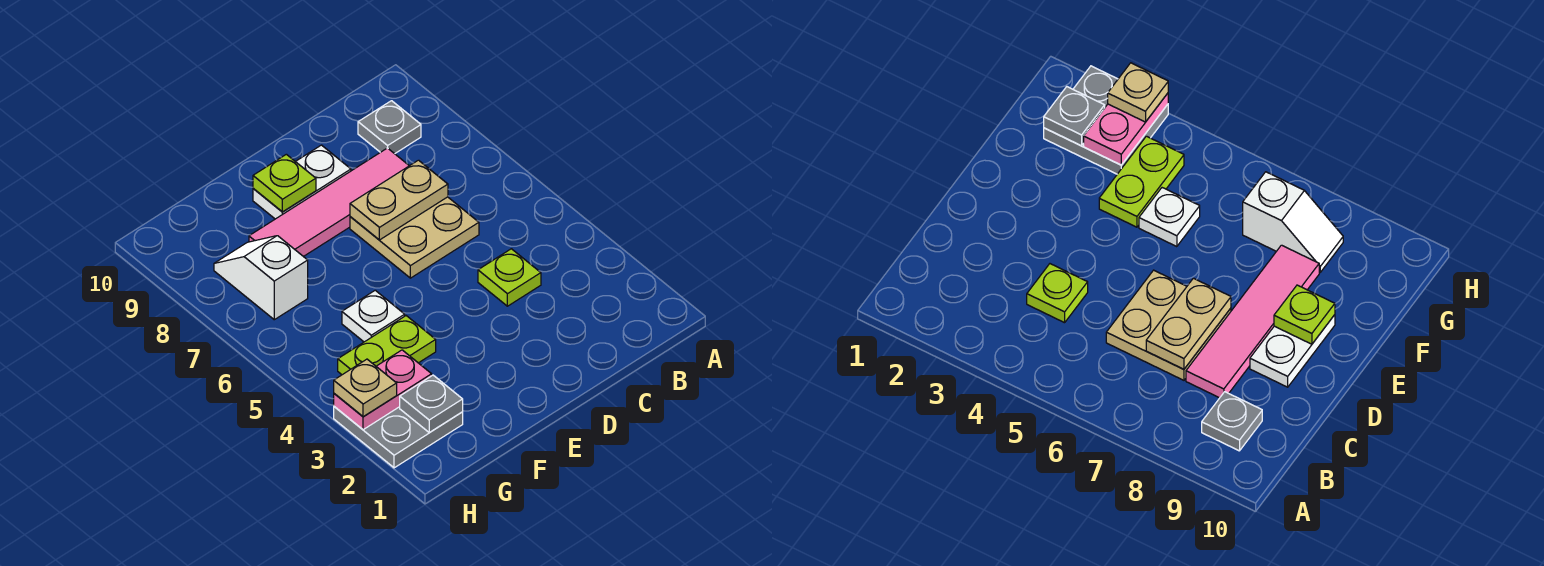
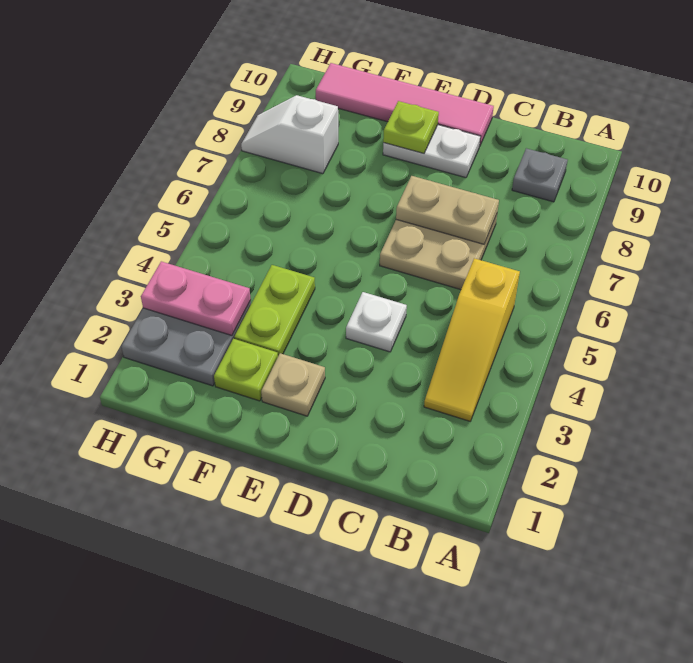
none -> yellow slope B3:B5 level 1 top 5
lime plate C4 level 1 -> lime plate F2 level 1
pink tile C8:F8 level 1 -> pink tile D10:G10 level 1
lime plate F4:G4 level 1 -> lime plate F3:F4 level 1
white plate F5 level 1 -> white plate D4 level 1
grey plate G2 level 2 -> none
white slope G7:G8 level 1 top 7 -> white slope G8:H8 level 1 top G
tan plate H3 level 3 -> tan plate E2 level 1

